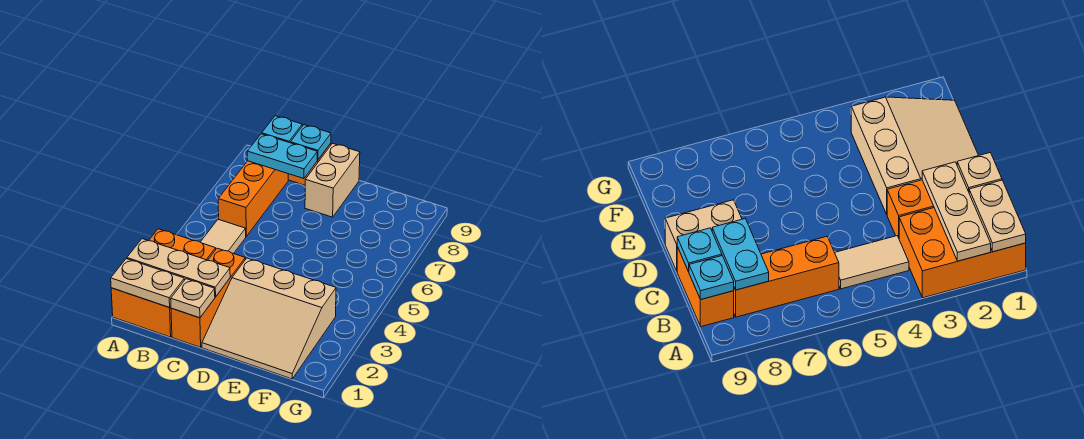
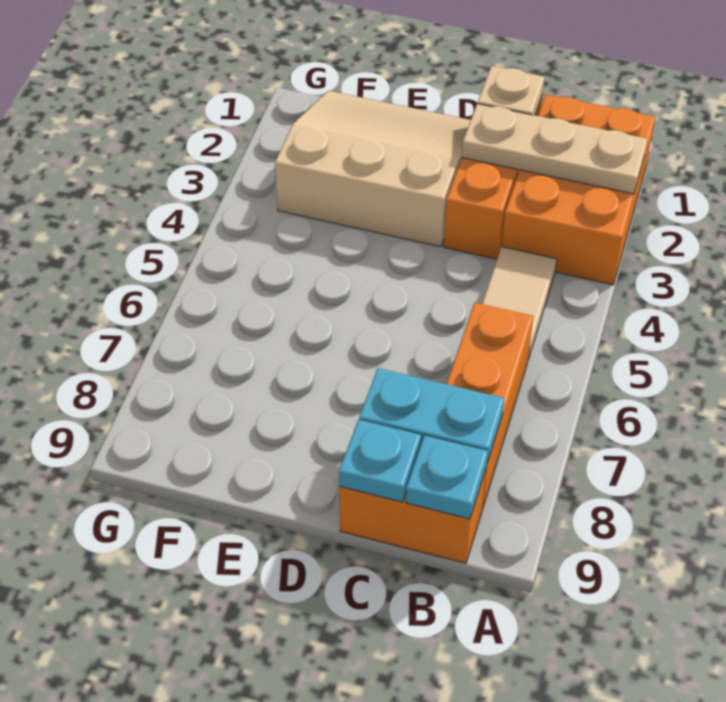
tan plate A1:B1 level 2 -> none
tan brick D8:D9 level 1 -> none

